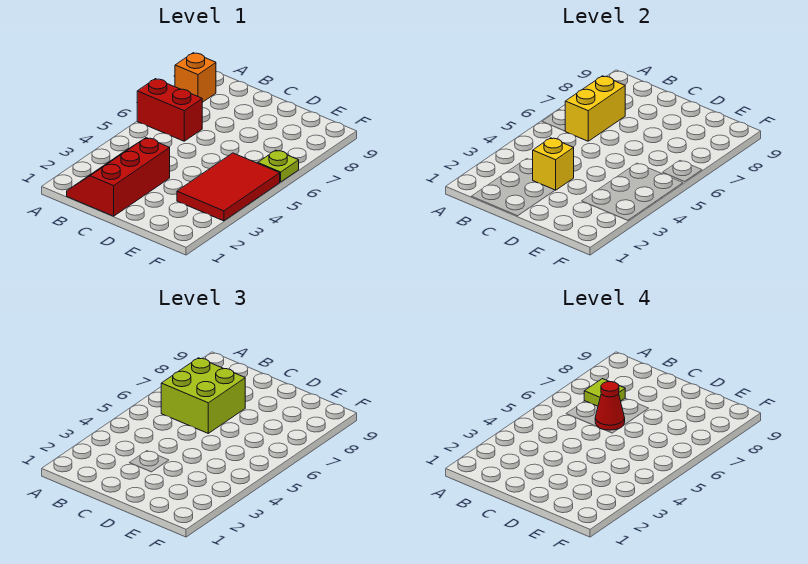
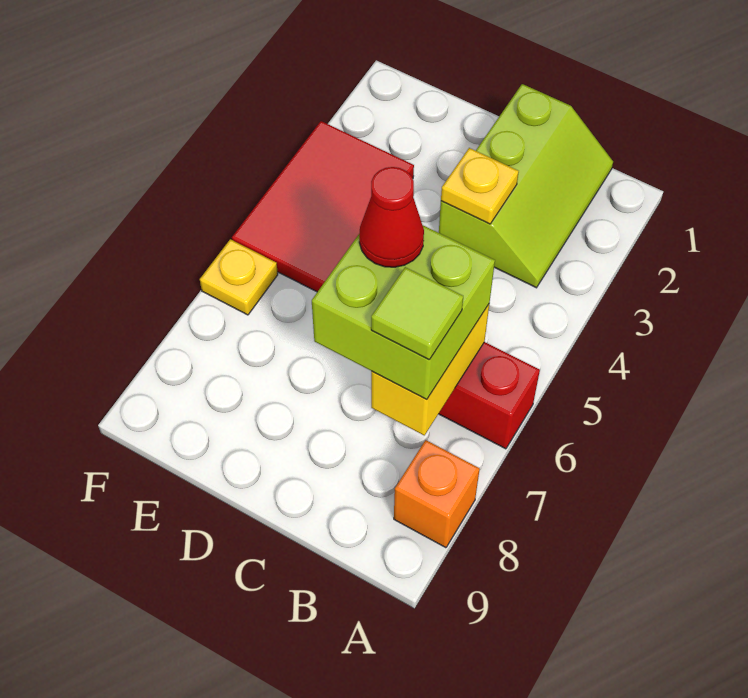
red slope B1:C3 level 1 top C -> lime slope B1:C3 level 1 top C
yellow brick C3 level 2 -> yellow plate C3 level 2
lime plate F6 level 1 -> yellow plate F6 level 1

